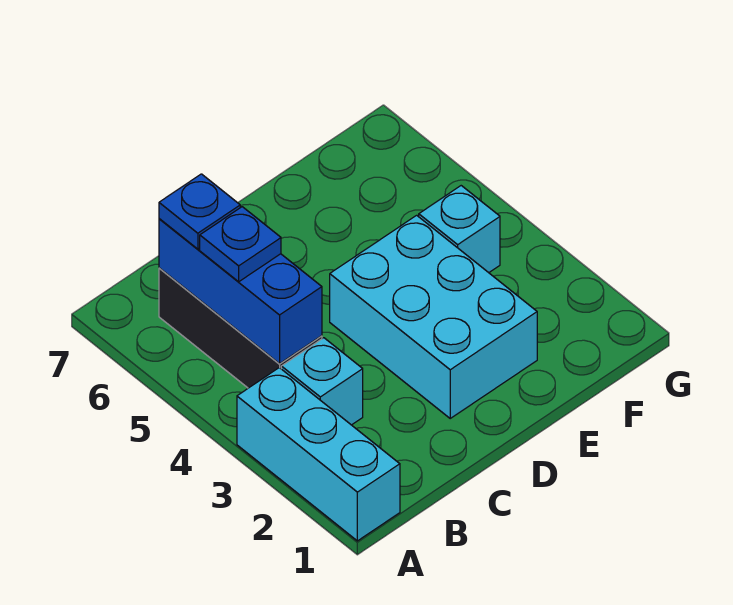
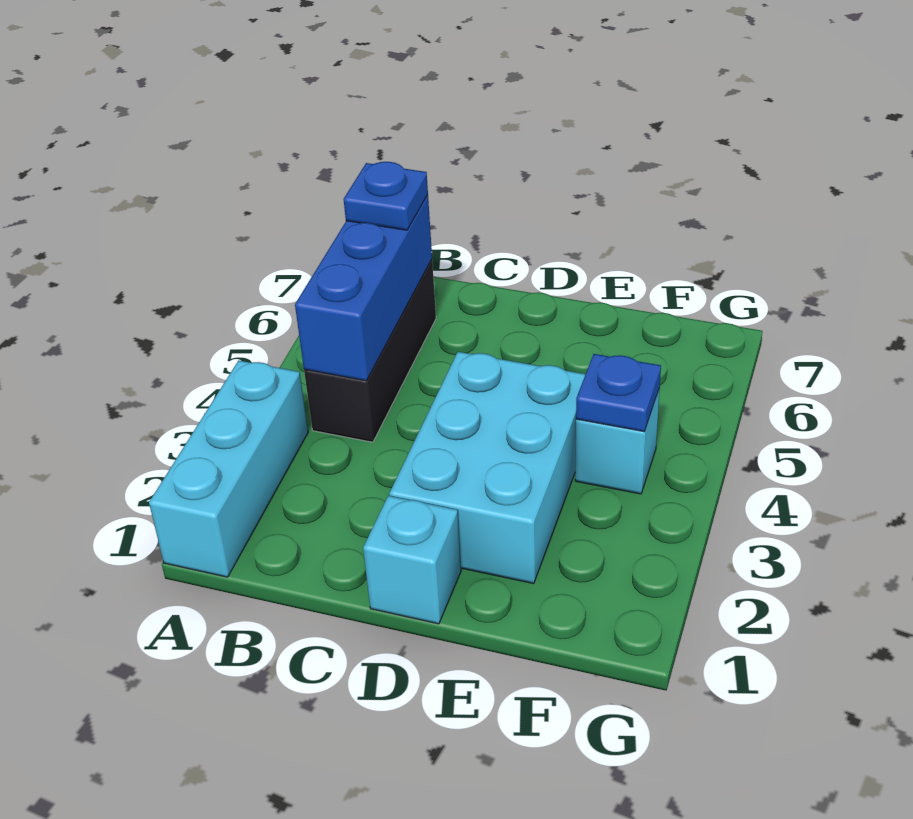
cyan brick B3 level 1 -> cyan brick D1 level 1
blue plate B5 level 3 -> blue plate F4 level 2

